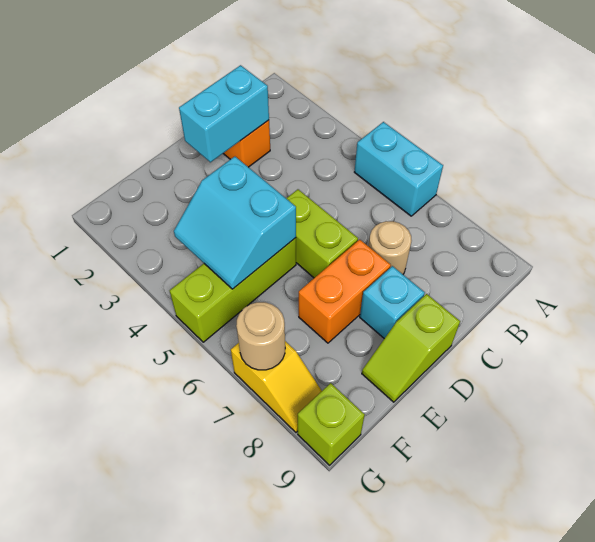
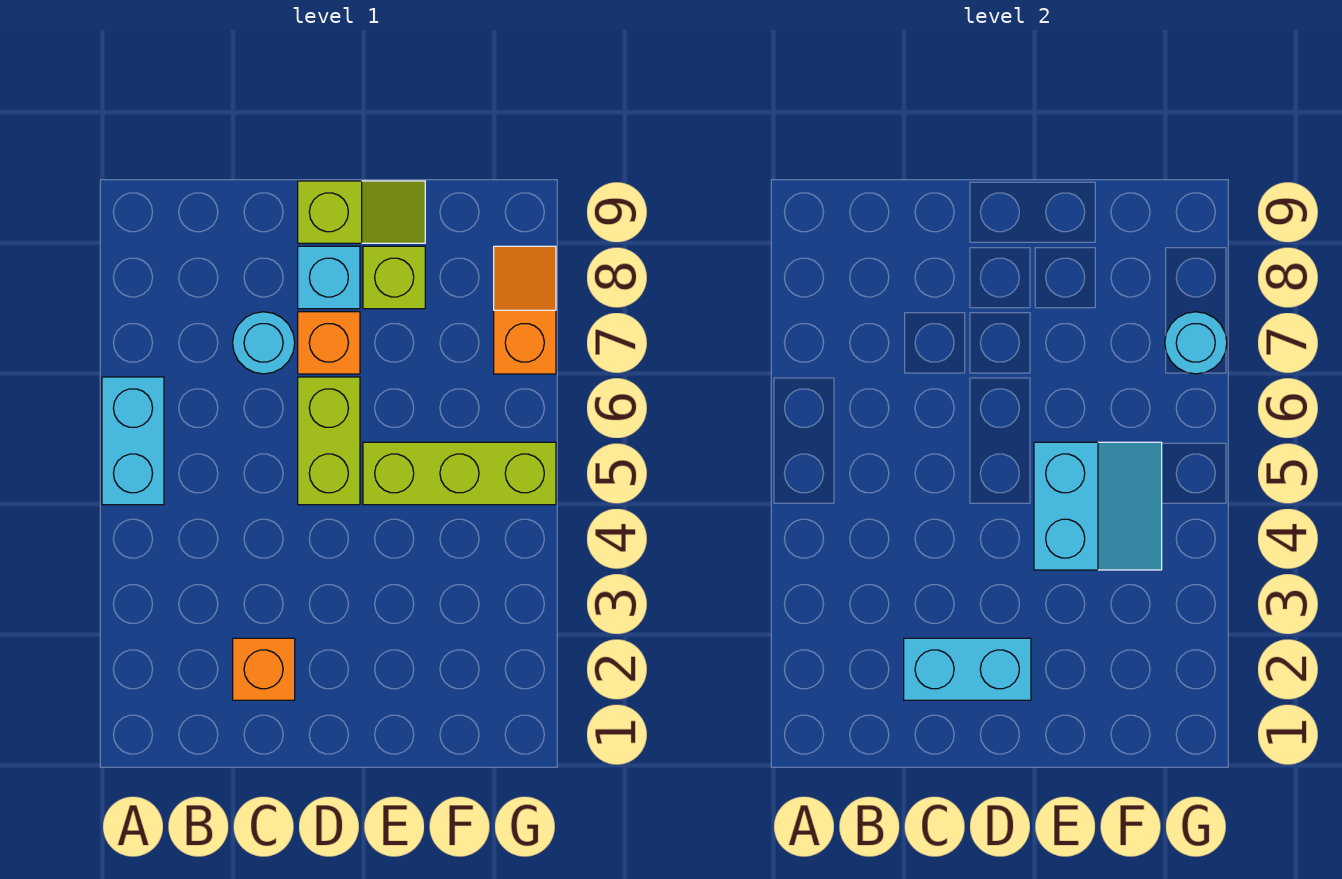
tan round brick C7 level 1 -> cyan round brick C7 level 1
orange brick D7:E7 level 1 -> orange brick D7 level 1
yellow slope G7:G8 level 1 top 7 -> orange slope G7:G8 level 1 top 7
tan round brick G7 level 2 -> cyan round brick G7 level 2
lime brick G9 level 1 -> lime brick E8 level 1

